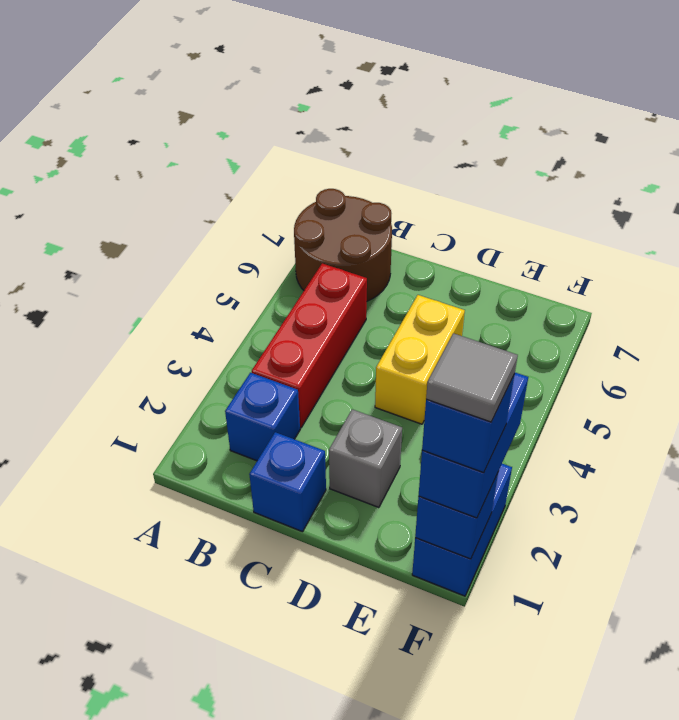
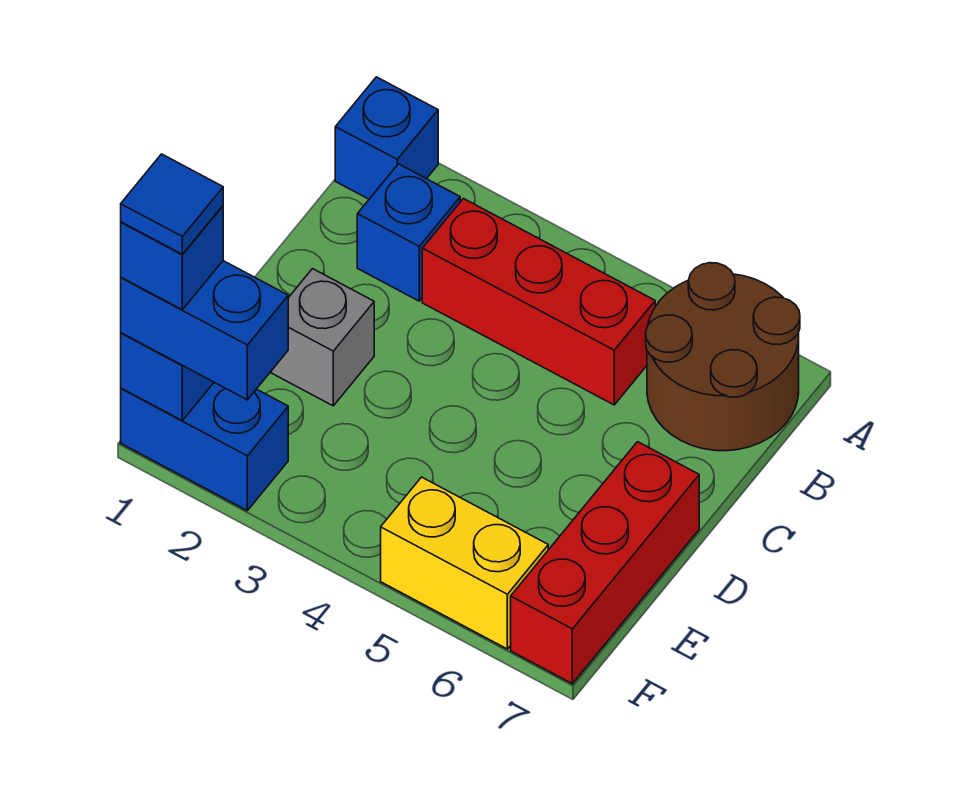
blue brick C1 level 1 -> blue brick A1 level 1
yellow brick D4:D5 level 1 -> yellow brick F5:F6 level 1
none -> red brick D7:F7 level 1
grey tile F1 level 5 -> blue tile F1 level 5

